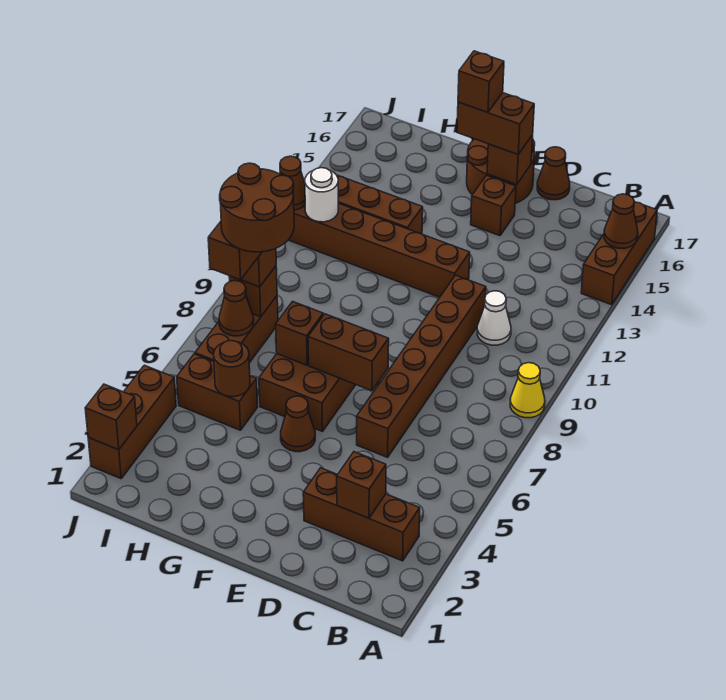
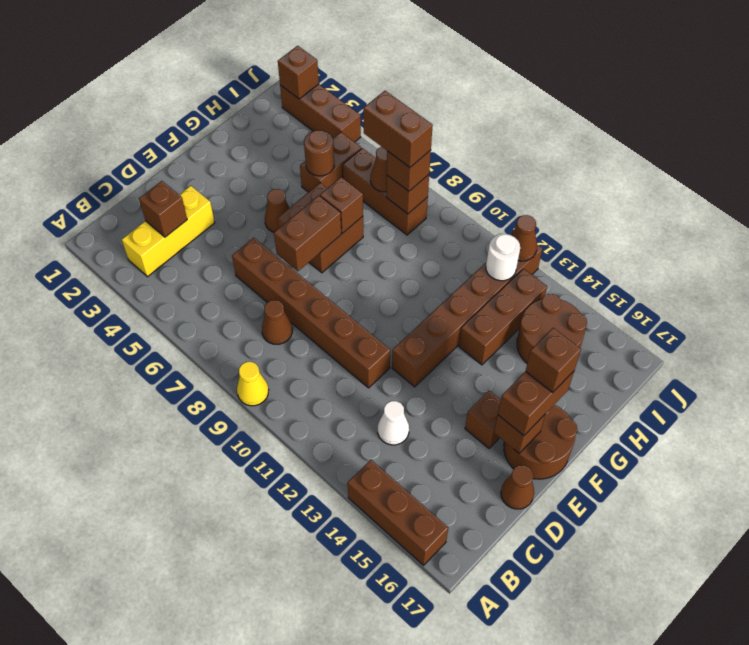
brown cone A15 level 2 -> brown cone C8 level 1
brown brick B3:D3 level 1 -> yellow brick B3:D3 level 1
white cone C11 level 1 -> white cone C13 level 1
brown round brick H7:I8 level 5 -> brown round brick H14:I15 level 1

